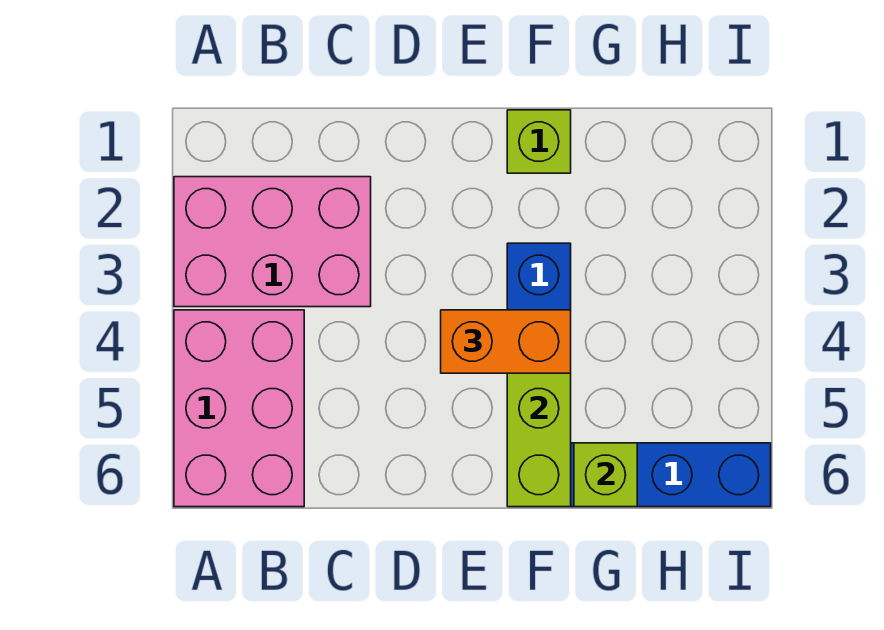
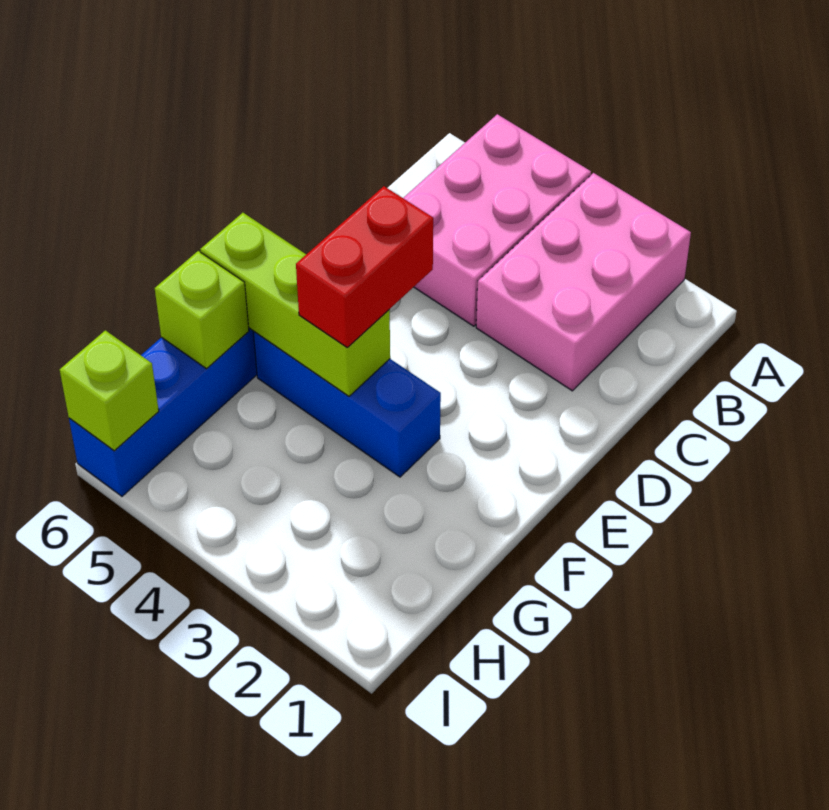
pink brick A4:B6 level 1 -> pink brick A4:C5 level 1
orange brick E4:F4 level 3 -> red brick E4:F4 level 3
lime brick F1 level 1 -> lime brick I6 level 2

